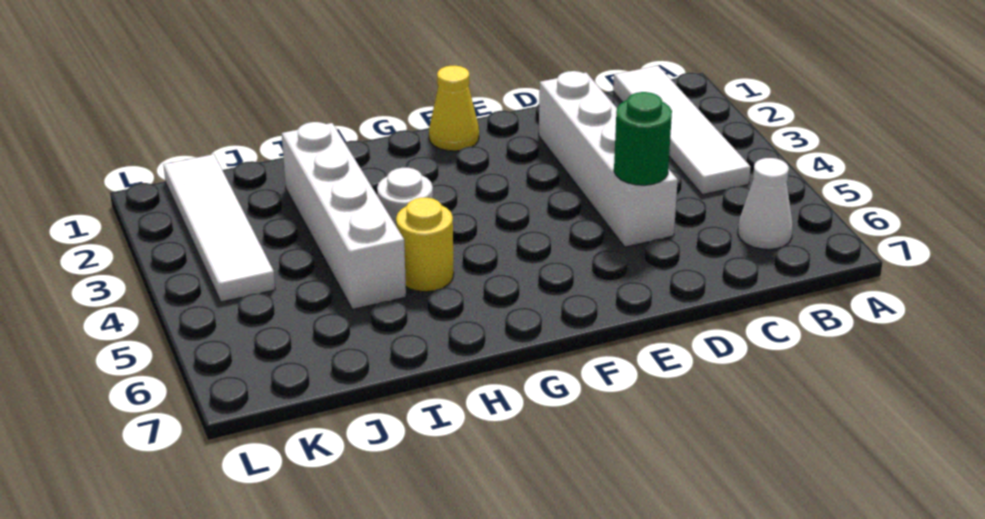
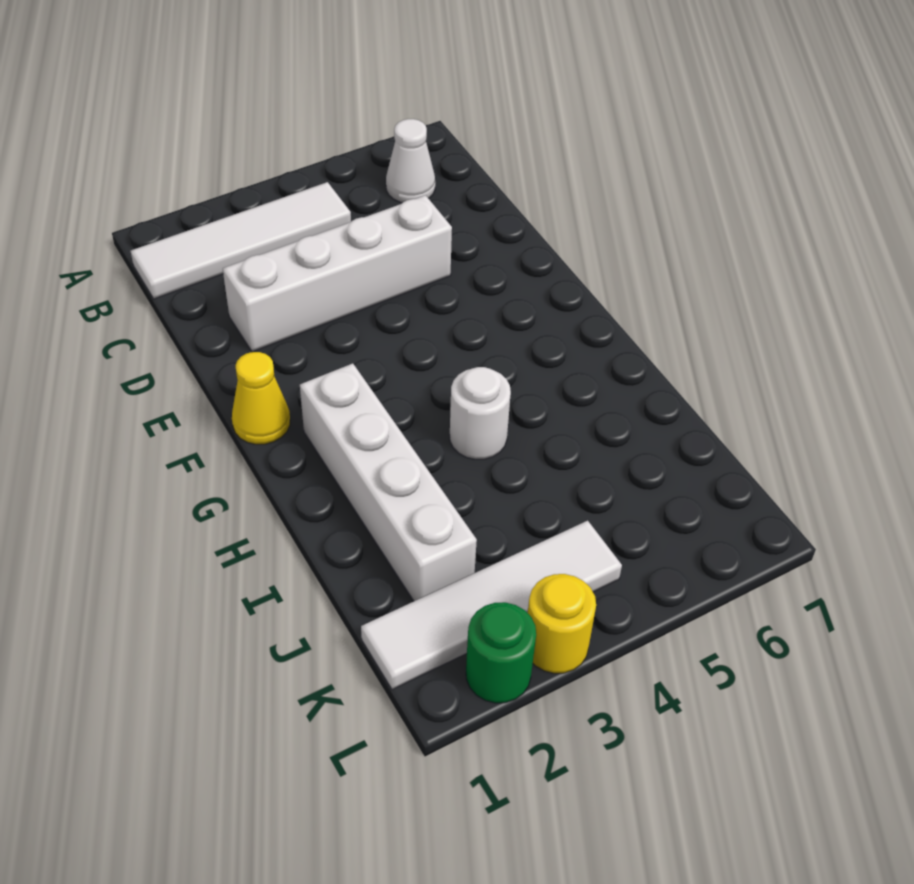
green round brick D5 level 2 -> green round brick L2 level 1
yellow round brick H5 level 1 -> yellow round brick L3 level 1
white brick I2:I5 level 1 -> white brick G2:J2 level 1

